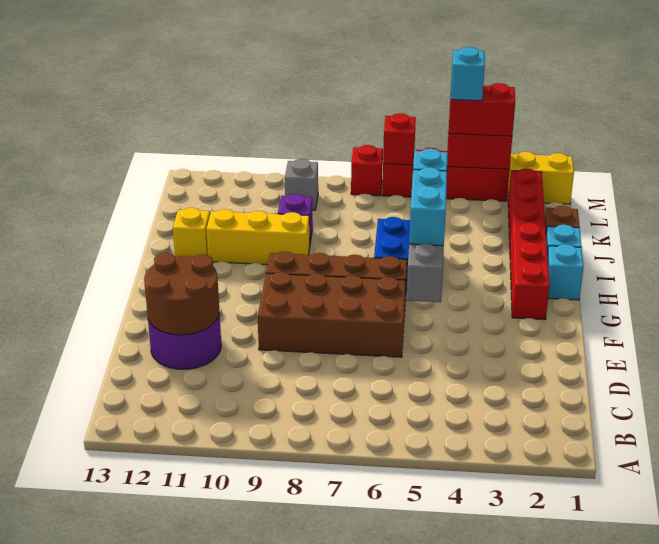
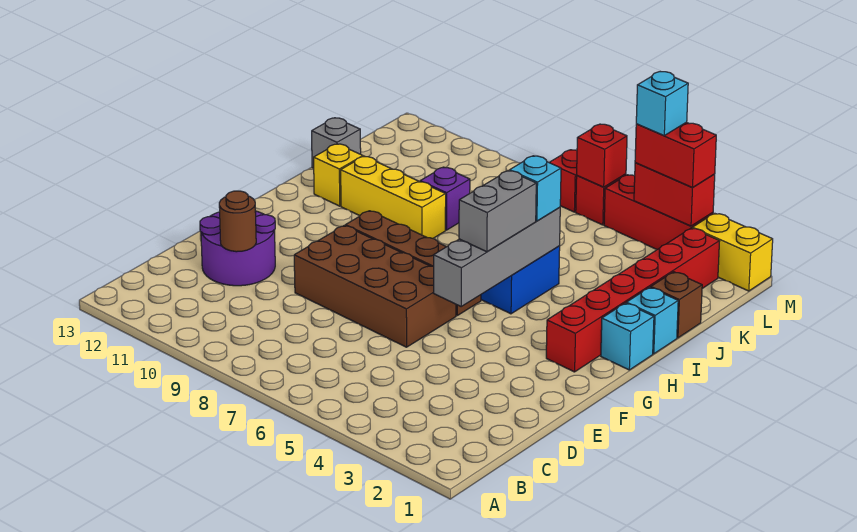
brown round brick D11:E12 level 2 -> brown round brick D11 level 2
cyan brick G5:H5 level 3 -> grey brick G5:H5 level 3
grey brick L9 level 1 -> grey brick J13 level 1

